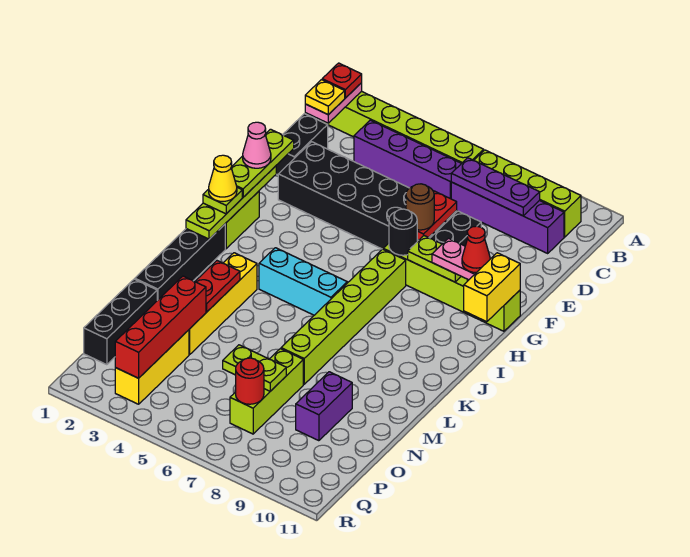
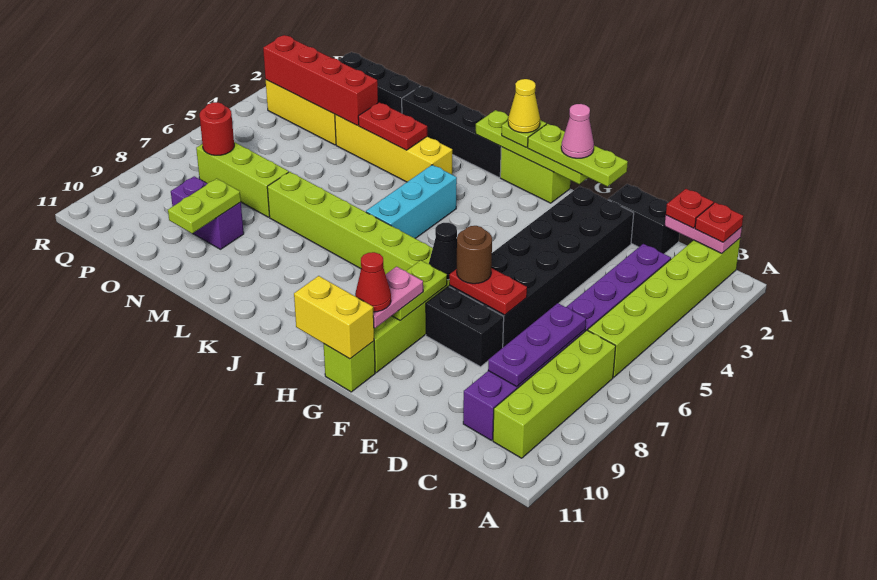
yellow plate C1 level 3 -> red plate C1 level 3
black round brick G7 level 2 -> black cone G7 level 2
lime plate O6:O7 level 2 -> lime plate N9:N10 level 2

